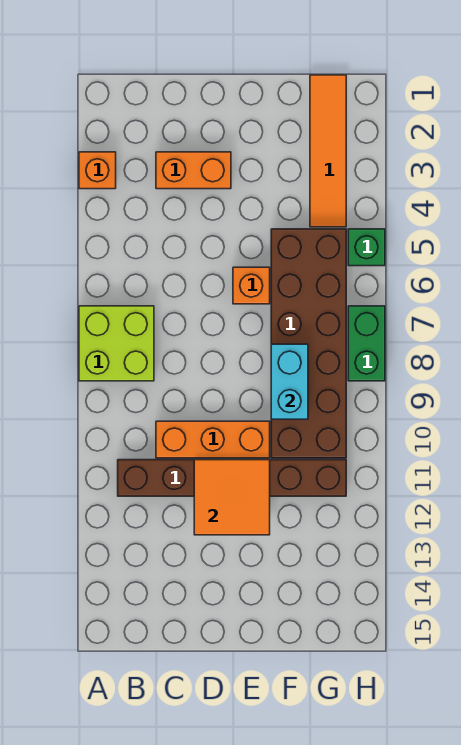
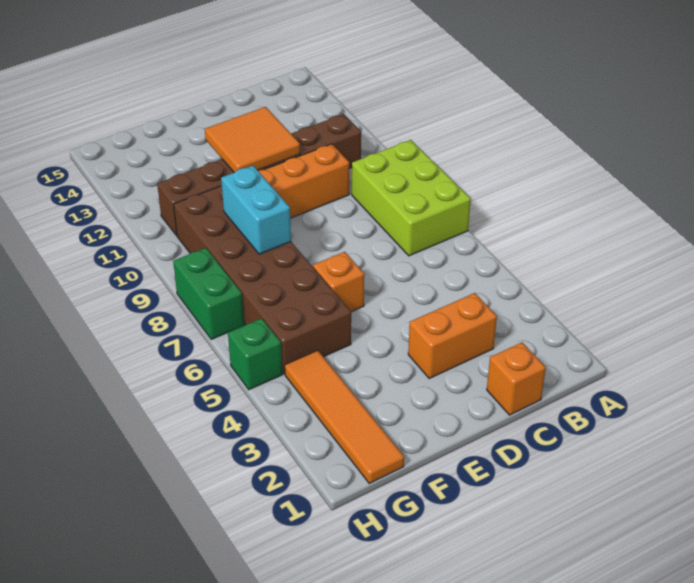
orange brick A3 level 1 -> orange brick C1 level 1
lime brick A7:B8 level 1 -> lime brick A7:B9 level 1

